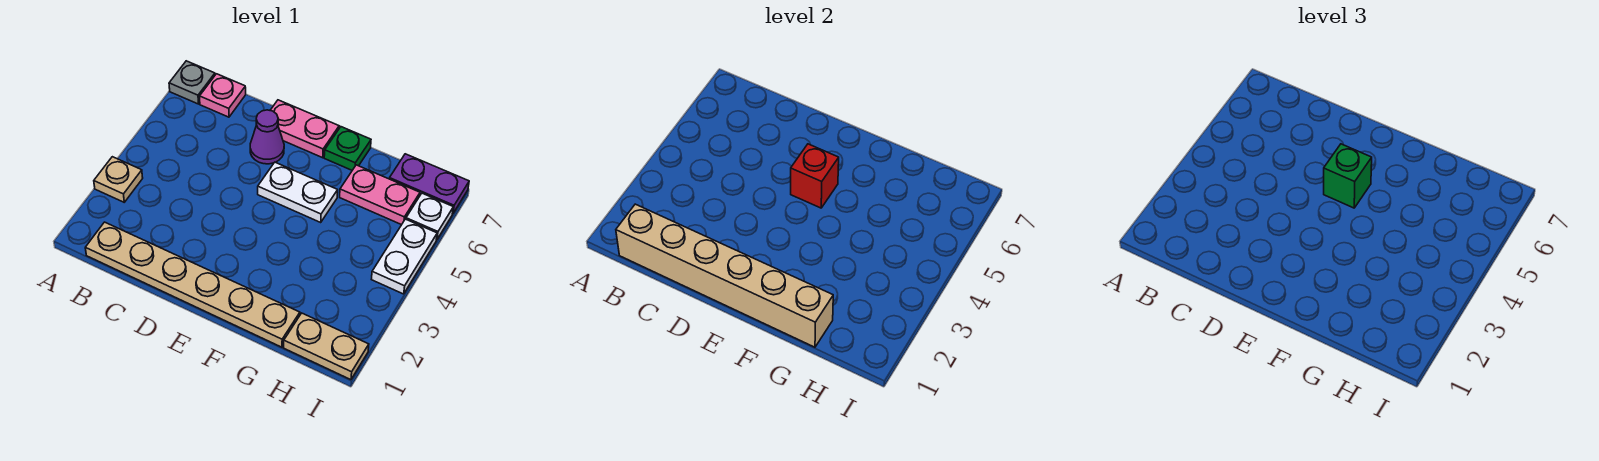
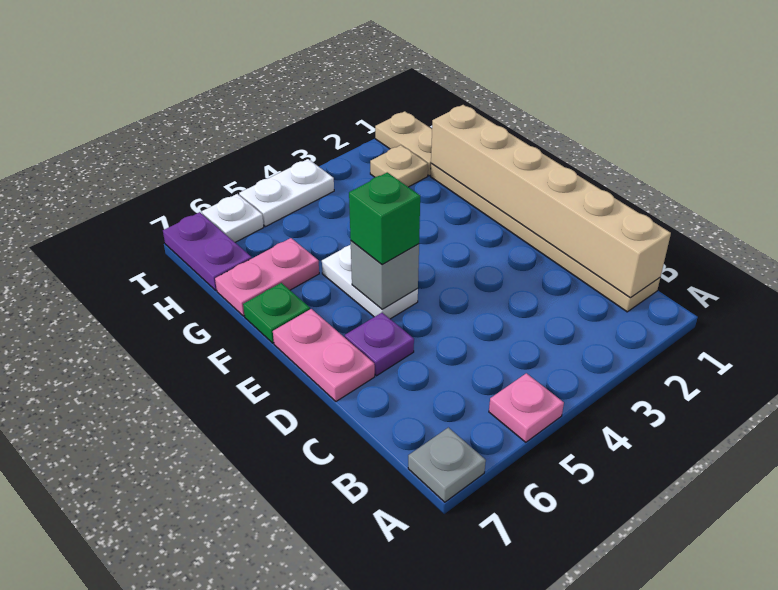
tan plate A3 level 1 -> tan plate H2 level 1
pink plate B7 level 1 -> pink plate A5 level 1
purple cone D6 level 1 -> purple plate D6 level 1
red brick E5 level 2 -> grey brick E5 level 2
pink plate G6:H6 level 1 -> pink plate G6:G7 level 1

